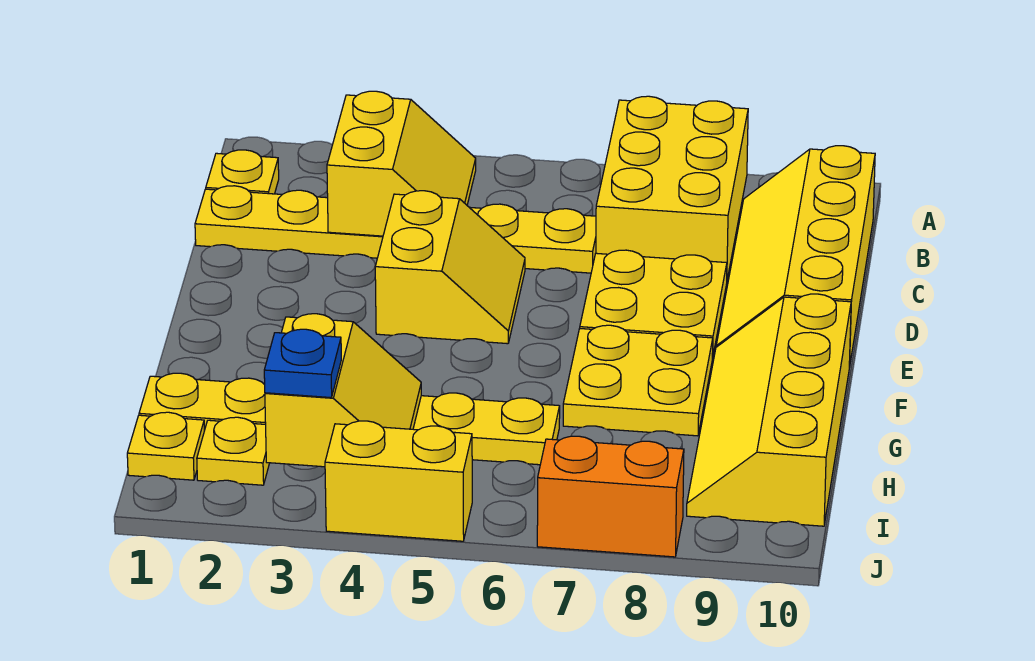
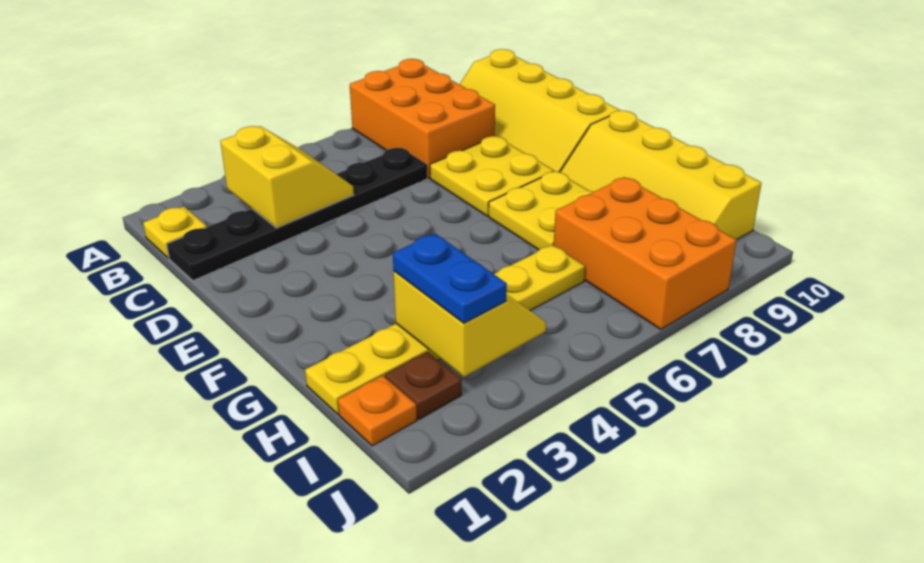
yellow brick A7:C8 level 1 -> orange brick A7:C8 level 1
yellow plate C1:C6 level 1 -> black plate C1:C6 level 1
yellow slope D4:E5 level 1 top 4 -> none
yellow plate I1 level 1 -> orange plate I1 level 1
yellow plate I2 level 1 -> brown plate I2 level 1
blue plate I3 level 3 -> blue plate H3:I3 level 3
yellow brick J4:J5 level 1 -> none
orange brick J7:J8 level 1 -> orange brick H7:J8 level 1

